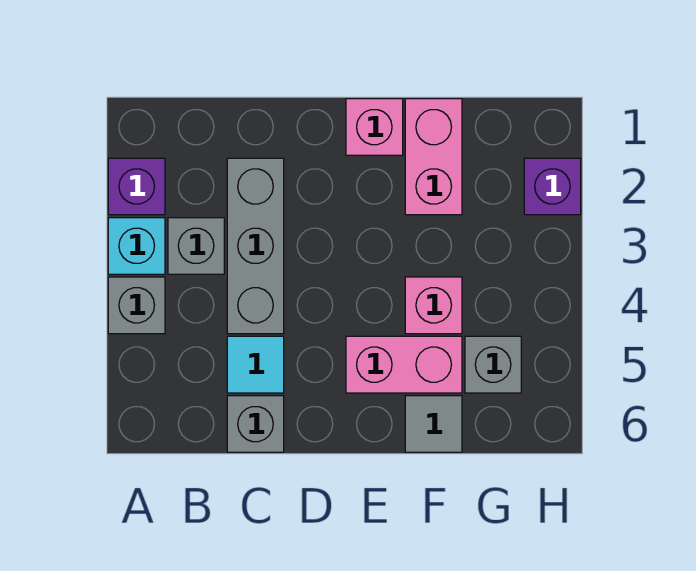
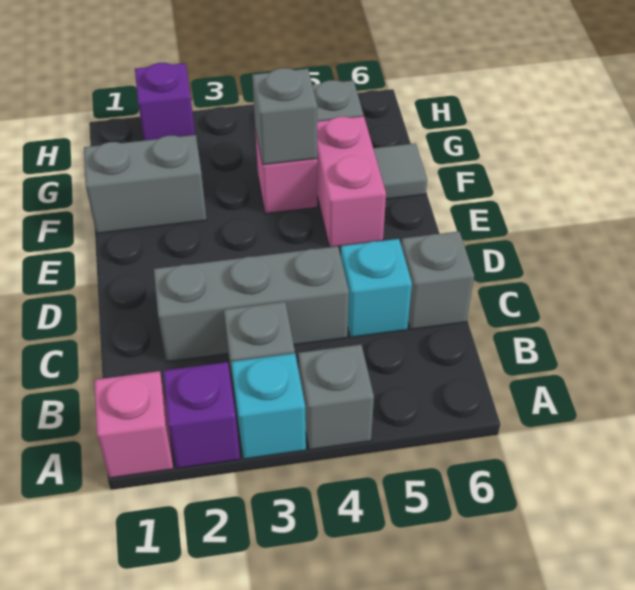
cyan tile C5 level 1 -> cyan brick C5 level 1
pink brick E1 level 1 -> pink brick A1 level 1
pink brick F1:F2 level 1 -> grey brick F1:F2 level 1
none -> grey brick F4 level 2

